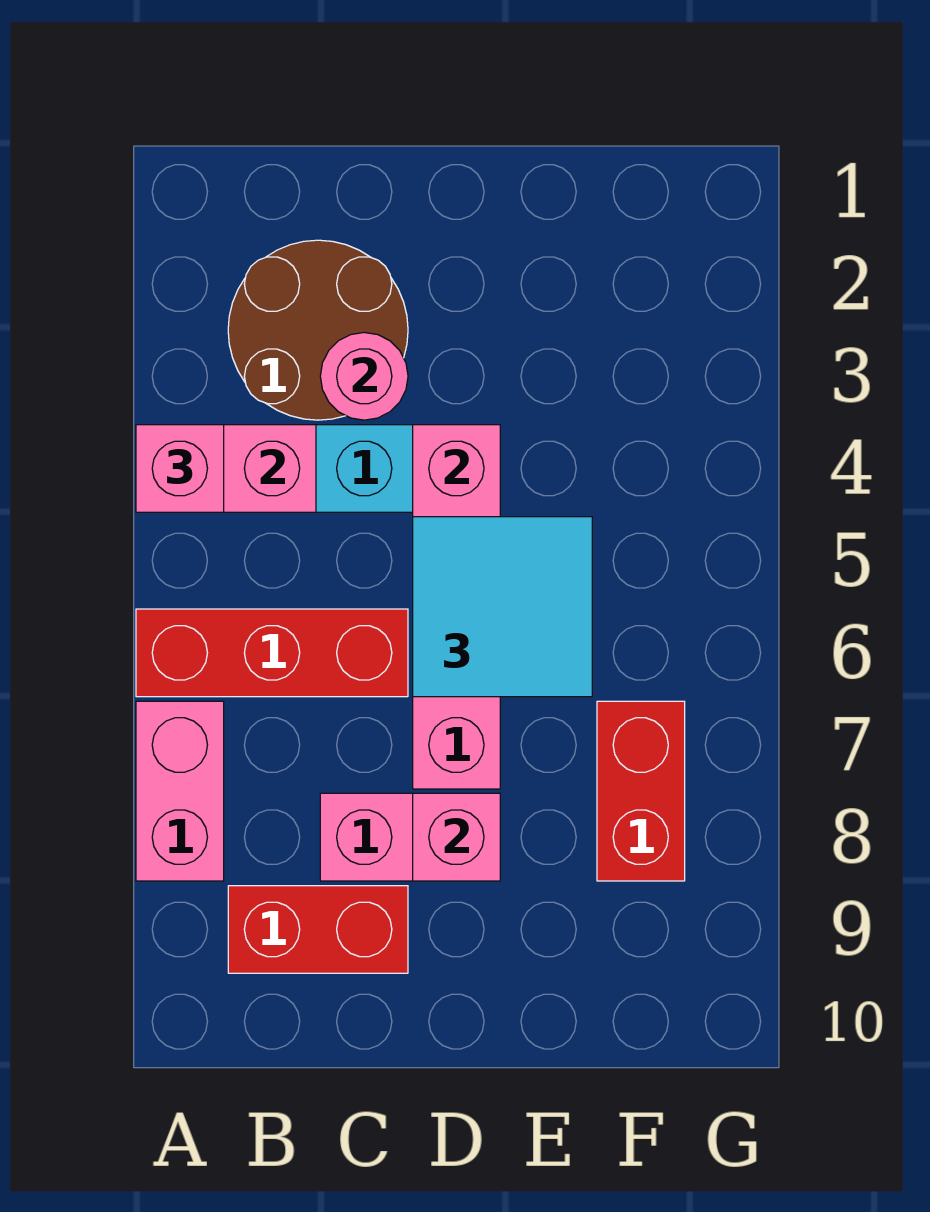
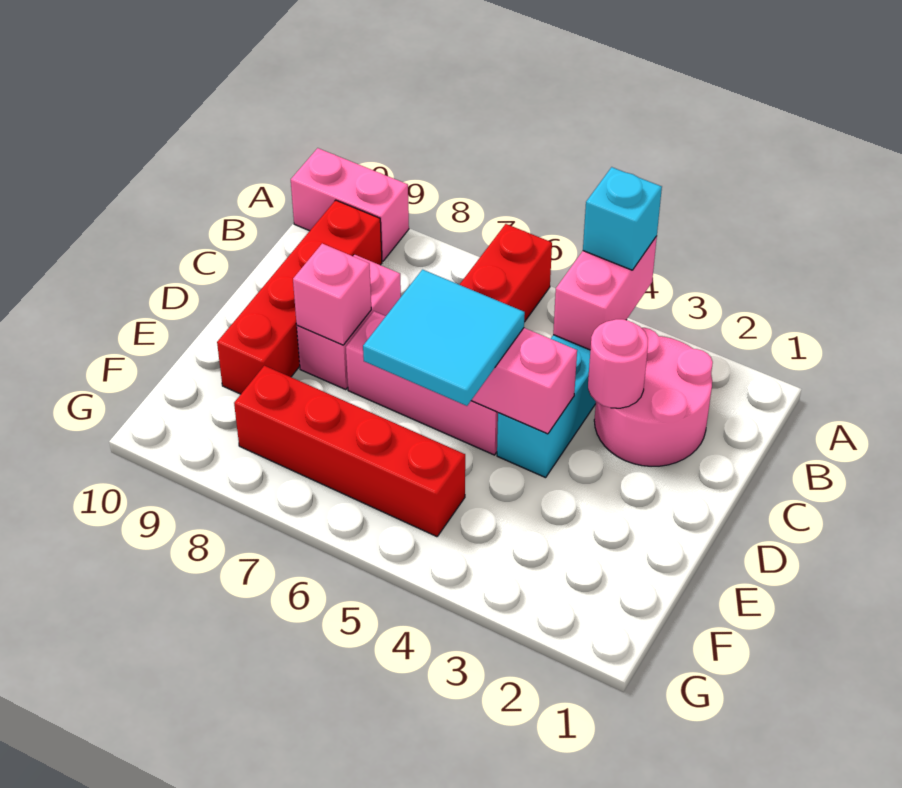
pink brick A4 level 3 -> cyan brick A4 level 3
pink brick A7:A8 level 1 -> pink brick A9:A10 level 1
brown round brick B2:C3 level 1 -> pink round brick B2:C3 level 1
red brick B9:C9 level 1 -> red brick B9:E9 level 1
red brick F7:F8 level 1 -> red brick F5:F8 level 1

